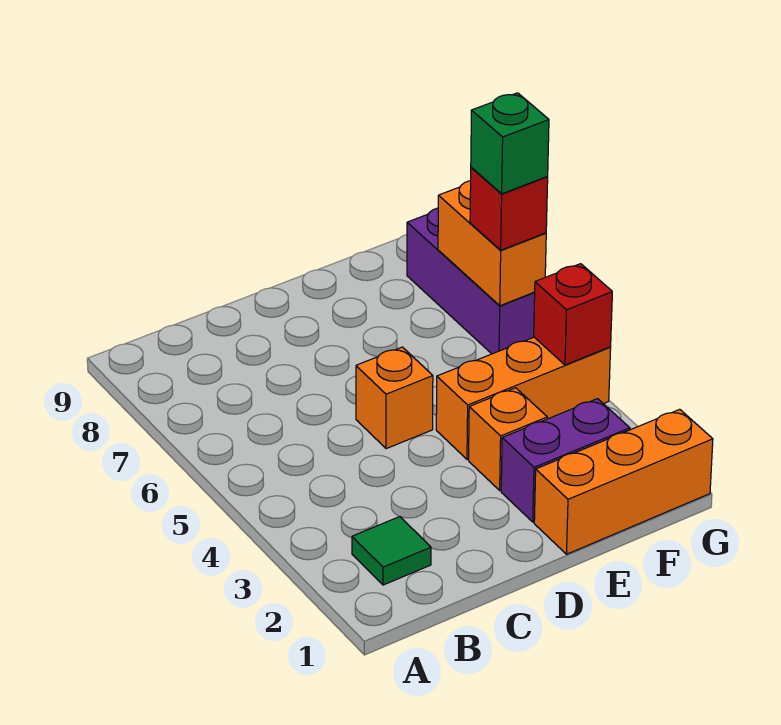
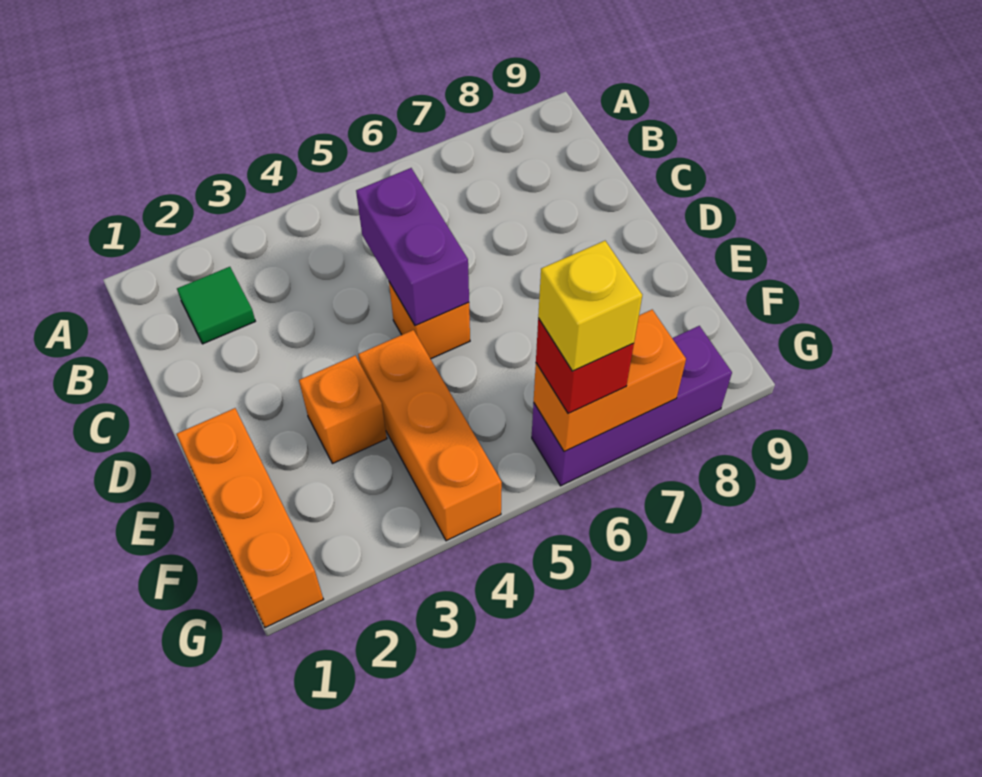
purple brick E2:F2 level 1 -> purple brick C5:D5 level 2
red brick G4 level 2 -> none
green brick G6 level 4 -> yellow brick G6 level 4

